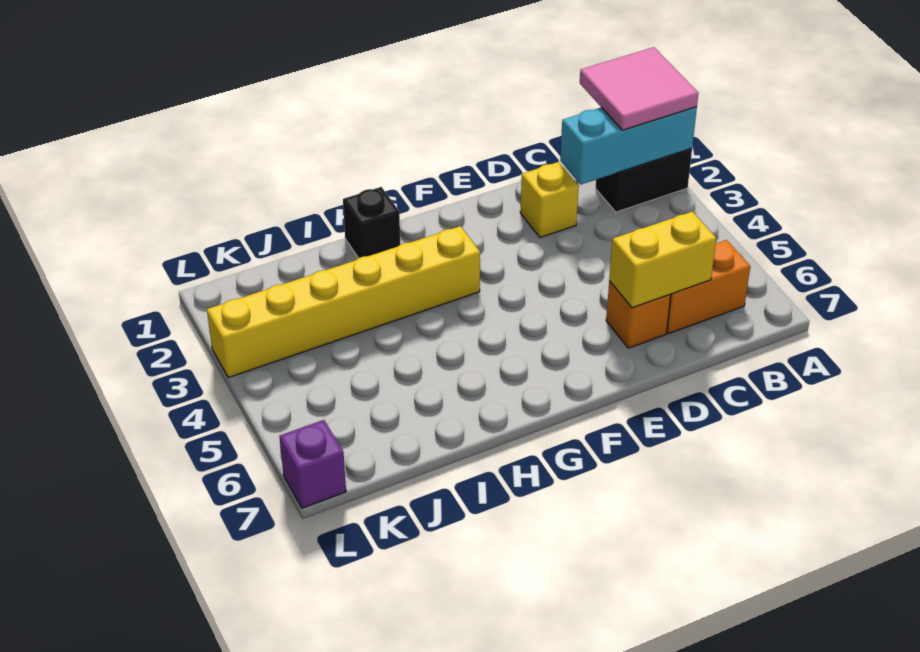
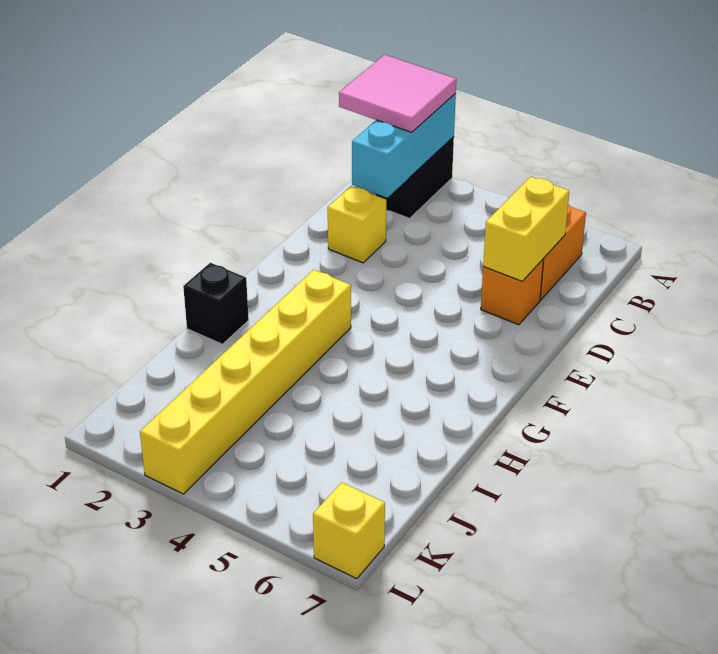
purple brick L7 level 1 -> yellow brick L7 level 1

